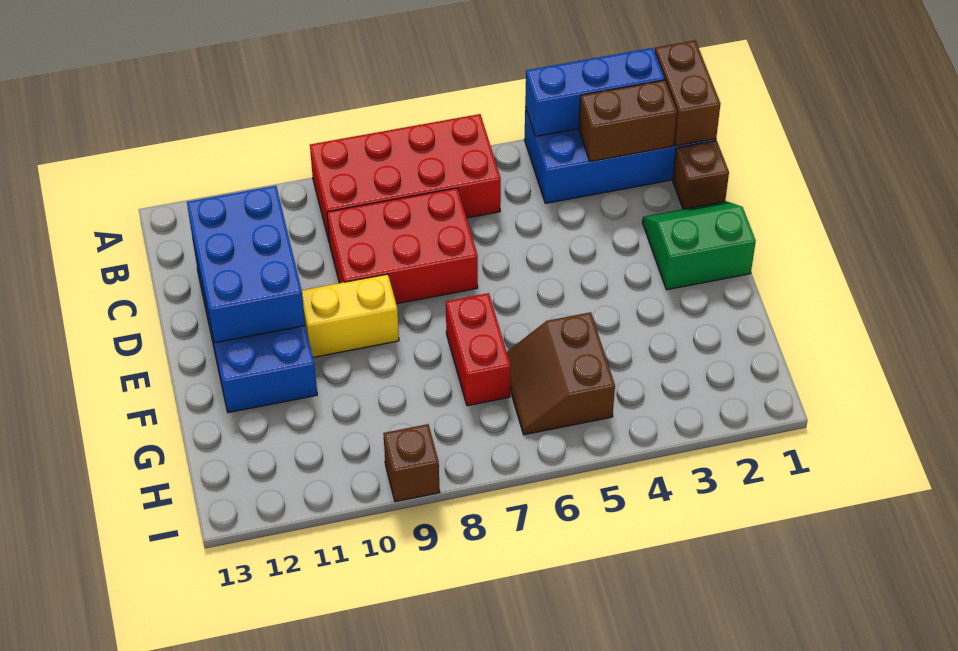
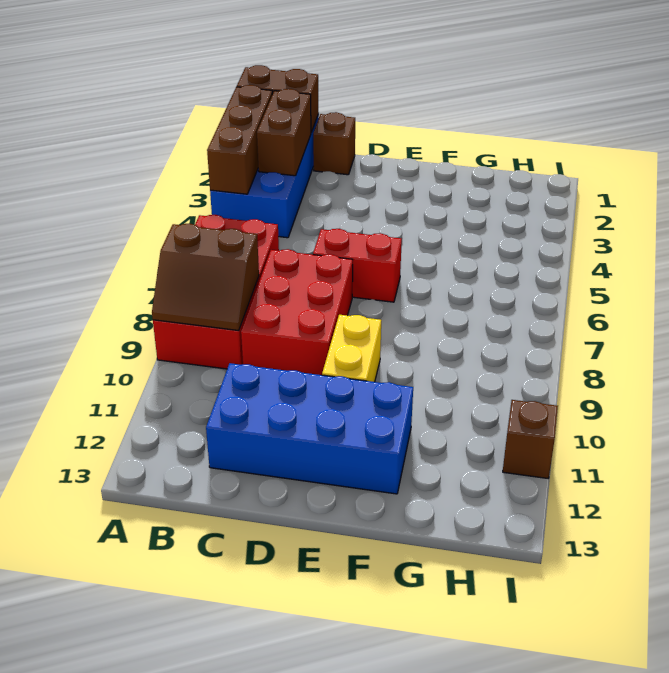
blue brick A2:A4 level 2 -> brown brick A2:A4 level 2
blue brick C11:E12 level 2 -> none
green slope D1:E2 level 1 top E -> none
red brick F7:G7 level 1 -> red brick D6:E6 level 1
brown slope G5:H6 level 1 top 5 -> brown slope A8:B9 level 2 top 8
brown brick I9 level 1 -> brown brick I11 level 1

